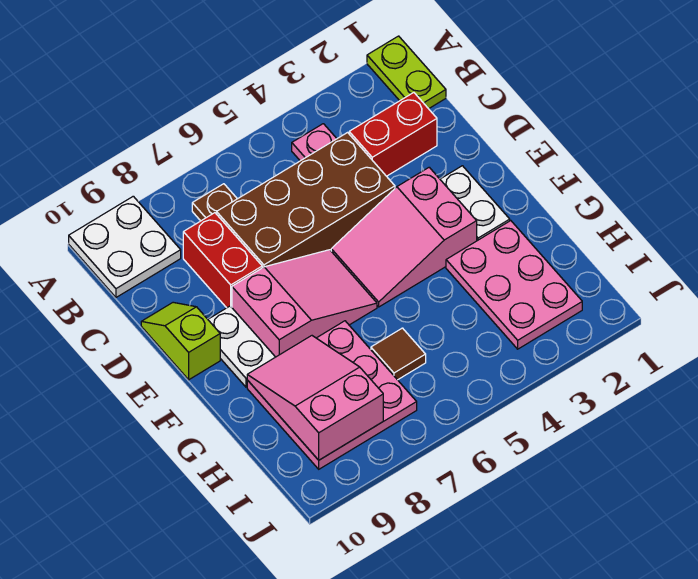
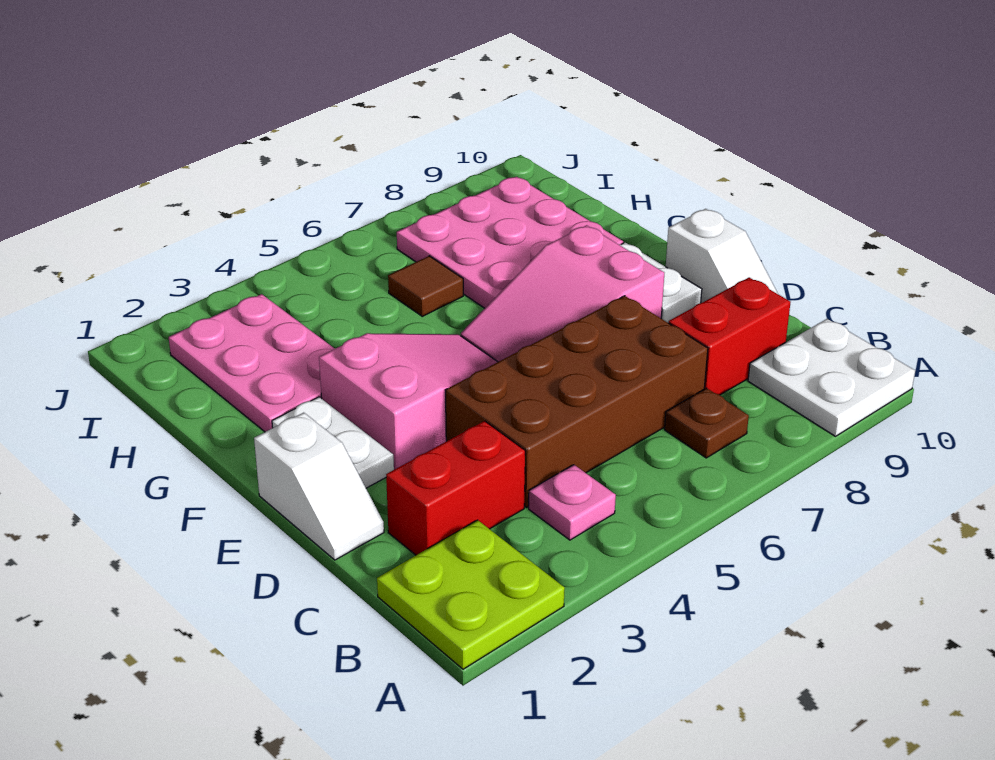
lime plate A1:B1 level 1 -> lime plate A1:B2 level 1
red brick C8:D8 level 1 -> red brick C8:C9 level 1
none -> white slope D1:E1 level 1 top E
lime slope D10:E10 level 1 top E -> white slope D10:E10 level 1 top E
pink slope G8:I9 level 2 top I -> none

